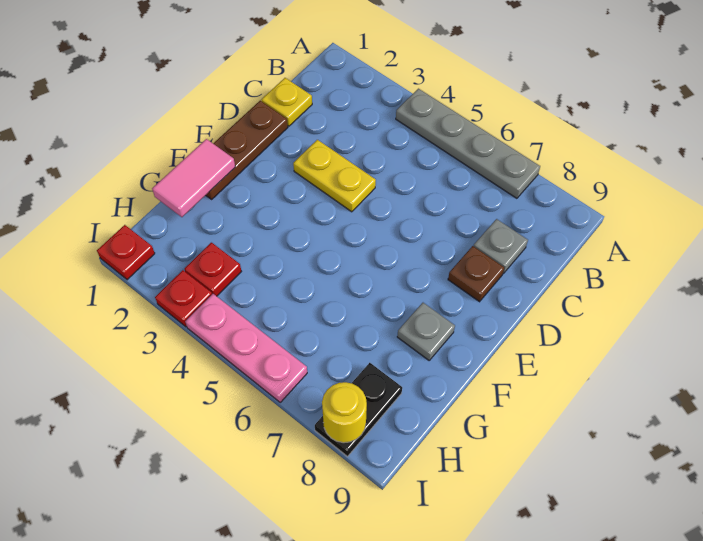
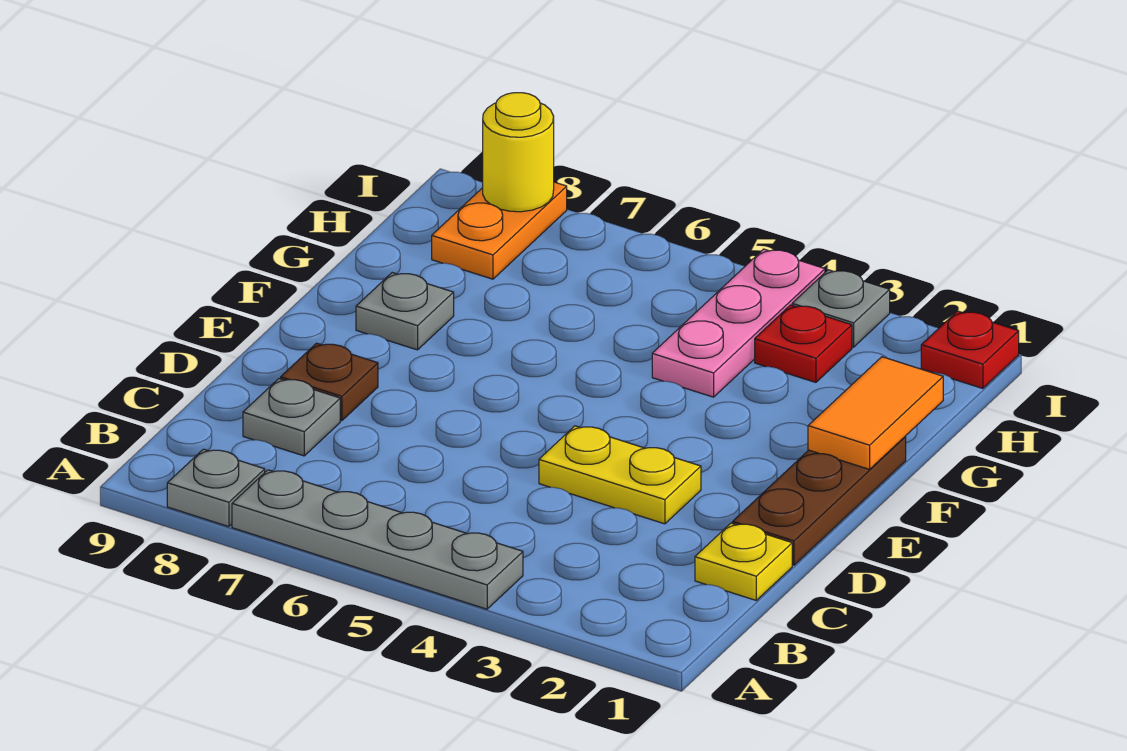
none -> grey plate A8 level 1
pink tile F1:G1 level 2 -> orange tile F1:G1 level 2
black plate H8:I8 level 1 -> orange plate H8:I8 level 1
red plate I3 level 1 -> grey plate I3 level 1
pink plate I4:I6 level 1 -> pink plate G4:I4 level 1

